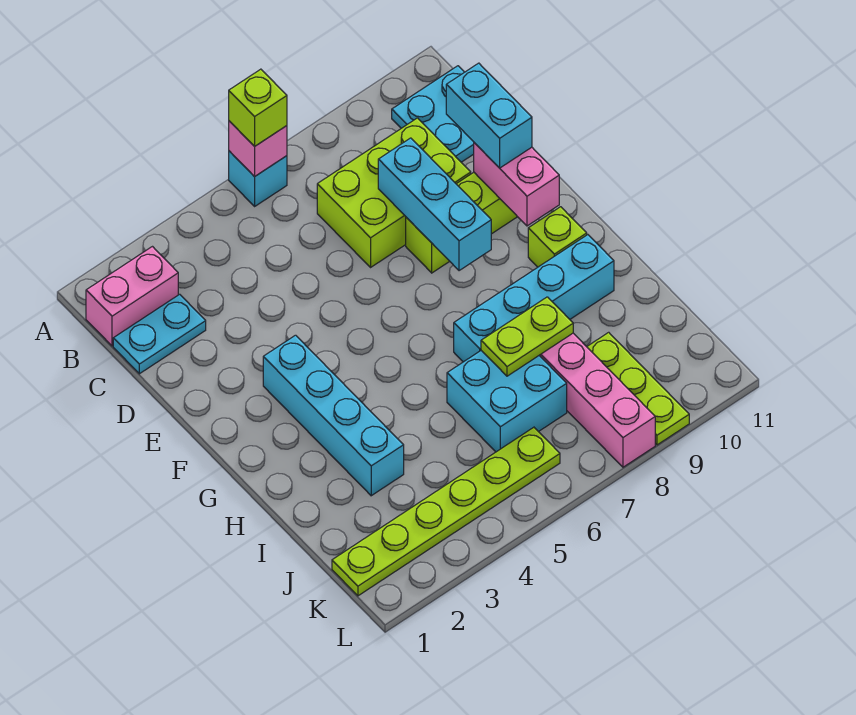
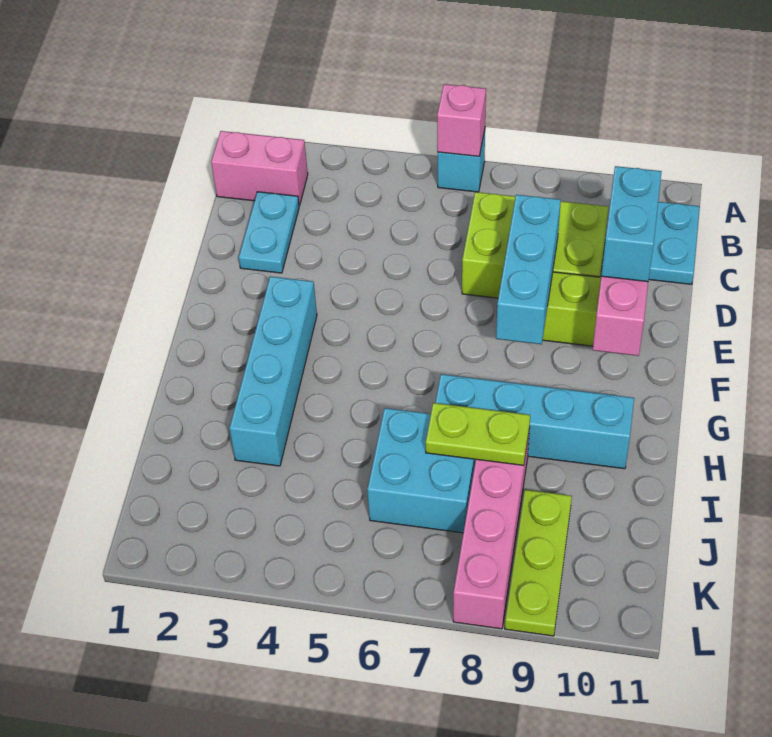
lime brick A6 level 3 -> none
cyan plate C1:C2 level 1 -> cyan plate C2:D2 level 1
lime brick G10 level 1 -> none
lime plate K1:K6 level 1 -> none

